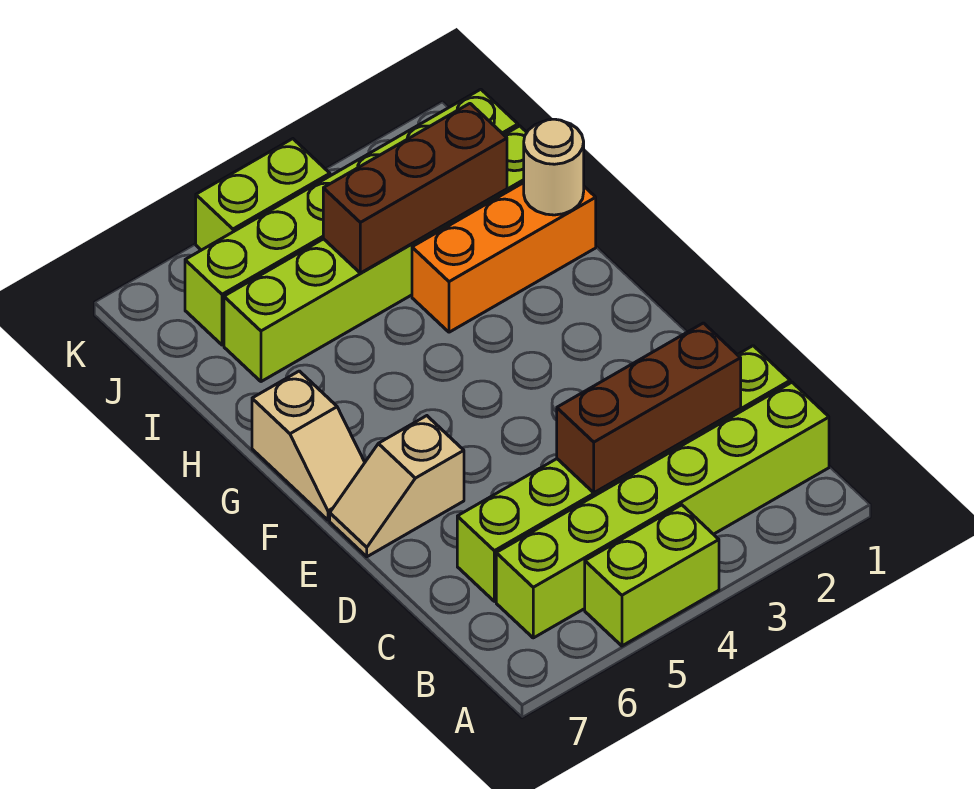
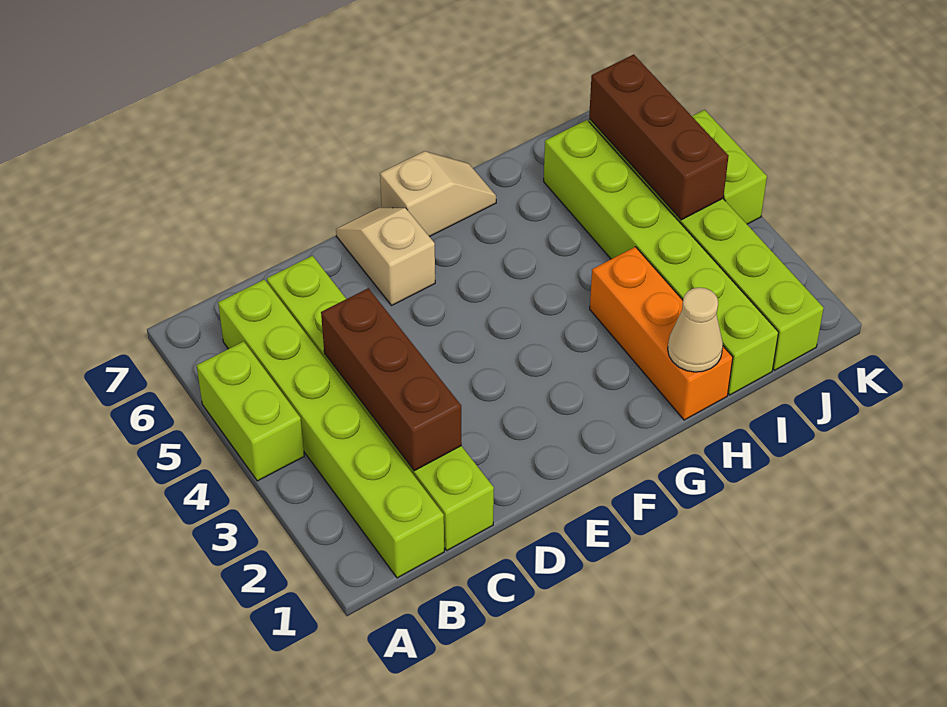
tan slope F7:G7 level 1 top G -> tan slope F7:G7 level 1 top F
tan round brick H1 level 2 -> tan cone H1 level 2
brown brick I2:I4 level 2 -> brown brick J4:J6 level 2

